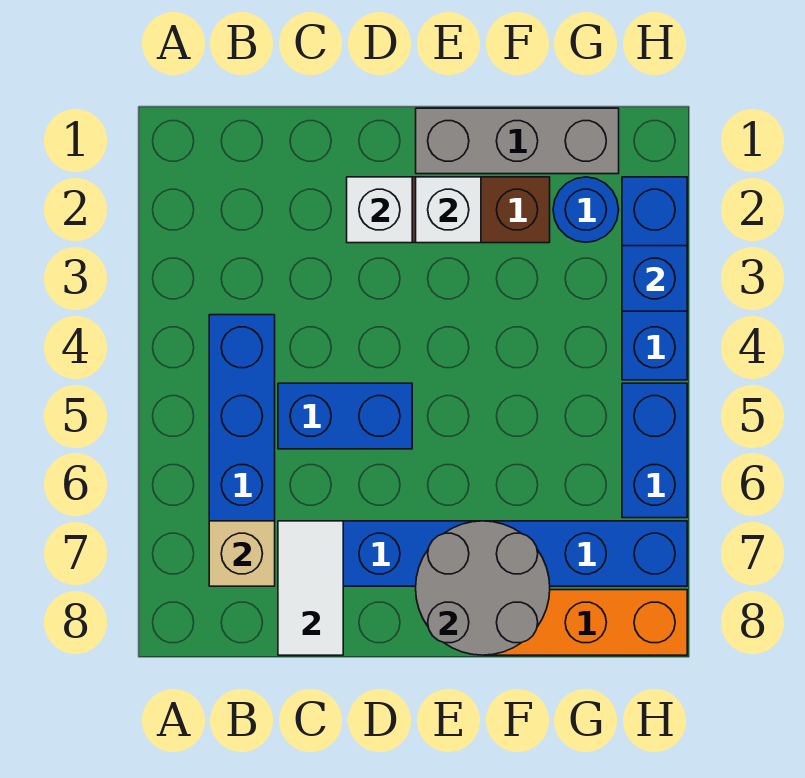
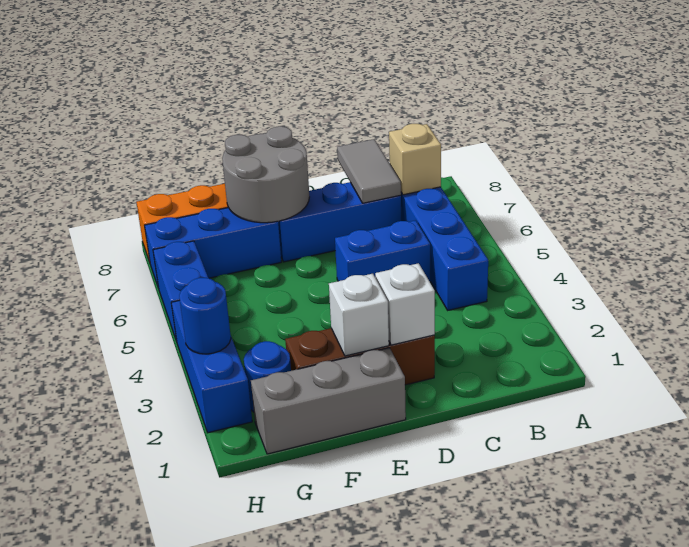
white tile C7:C8 level 2 -> grey tile C7:C8 level 2
blue brick H3 level 2 -> blue round brick H3 level 2

